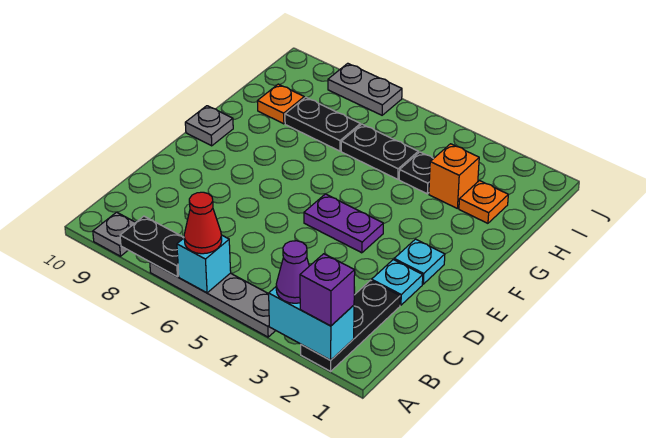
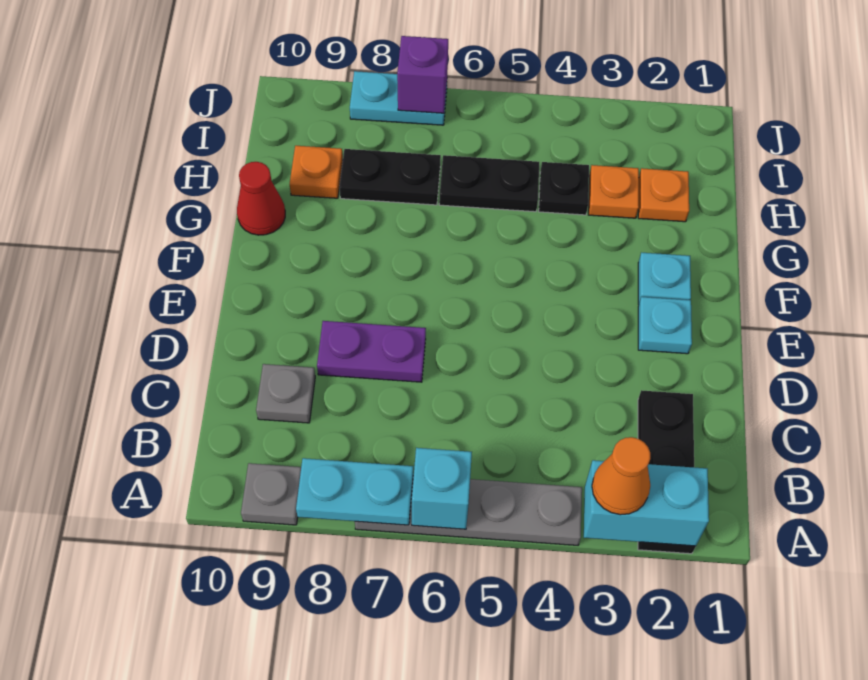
purple brick A2 level 3 -> purple brick J7 level 2
purple cone A3 level 3 -> orange cone A3 level 3
red cone A6 level 3 -> red cone G10 level 1
black plate A7:A8 level 2 -> cyan plate A7:A8 level 2
cyan plate D2 level 1 -> cyan plate F2 level 1
purple plate E4:E5 level 1 -> purple plate D7:D8 level 1
grey plate F10 level 1 -> grey plate C9 level 1
orange brick H3 level 1 -> orange plate H3 level 1
grey plate J7:J8 level 1 -> cyan plate J7:J8 level 1

